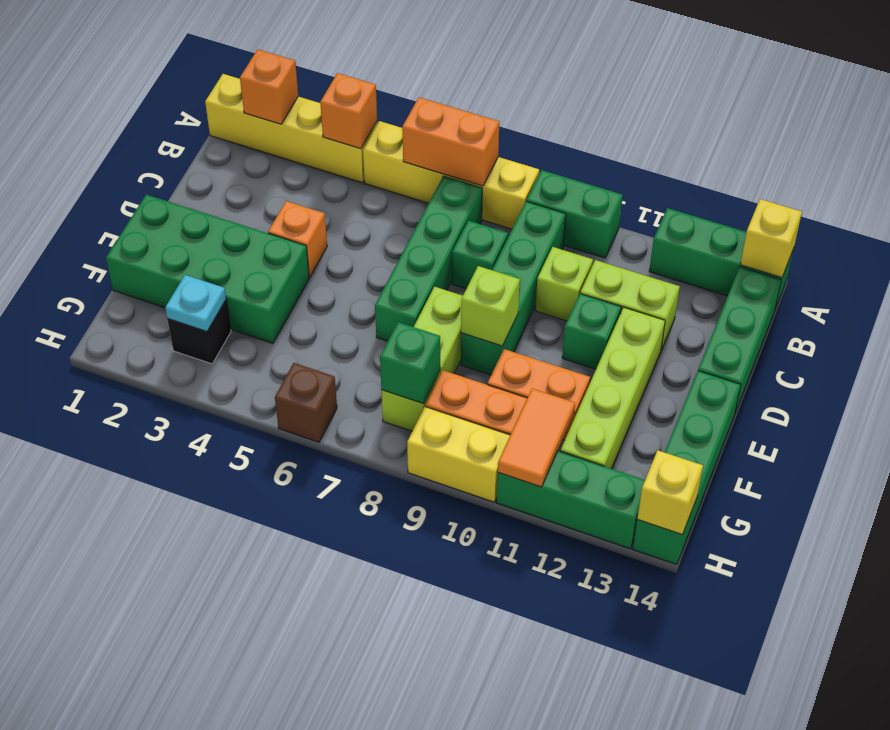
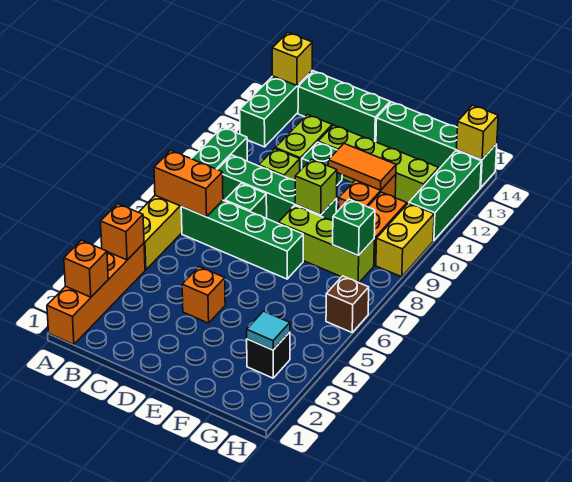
yellow brick A1:A4 level 1 -> orange brick A1:A4 level 1
orange brick A6:A7 level 2 -> orange brick A7:B7 level 2
green brick E1:F4 level 1 -> none
cyan plate G3 level 2 -> cyan tile G3 level 2
orange tile G11:H11 level 2 -> orange tile E11:F11 level 2

